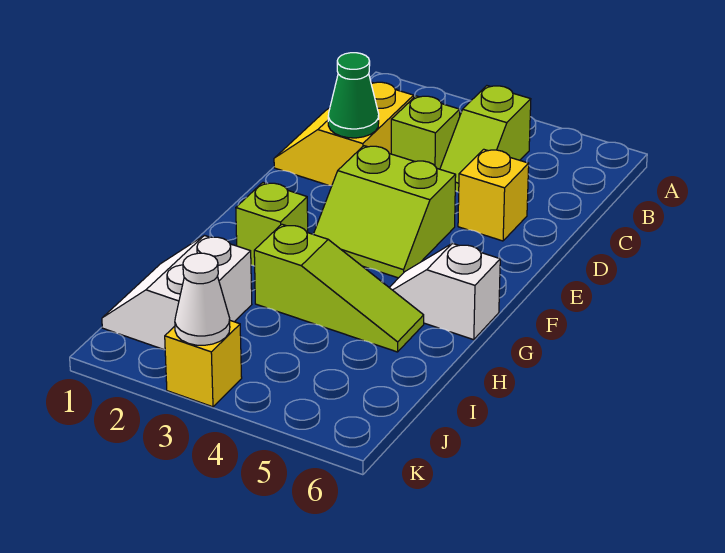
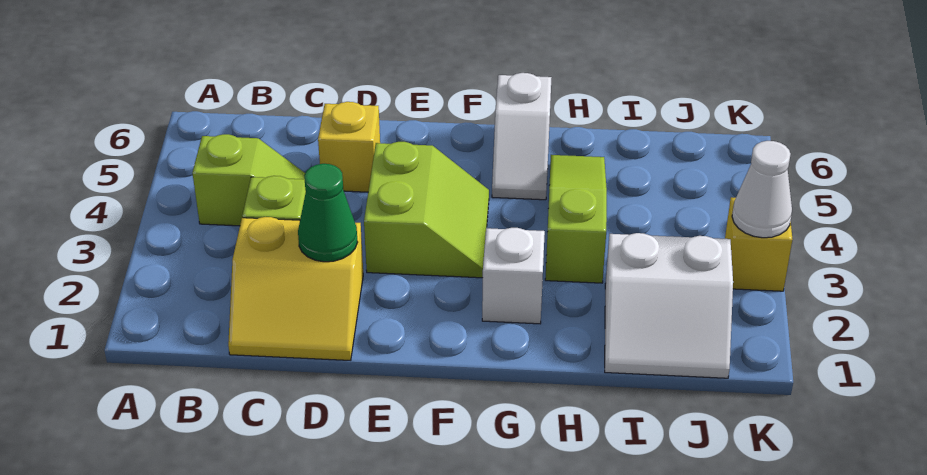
lime brick G2 level 1 -> white brick G2 level 1

